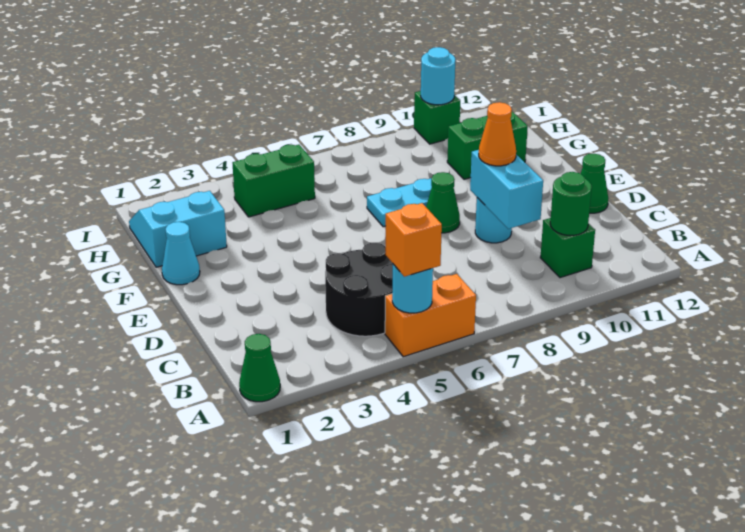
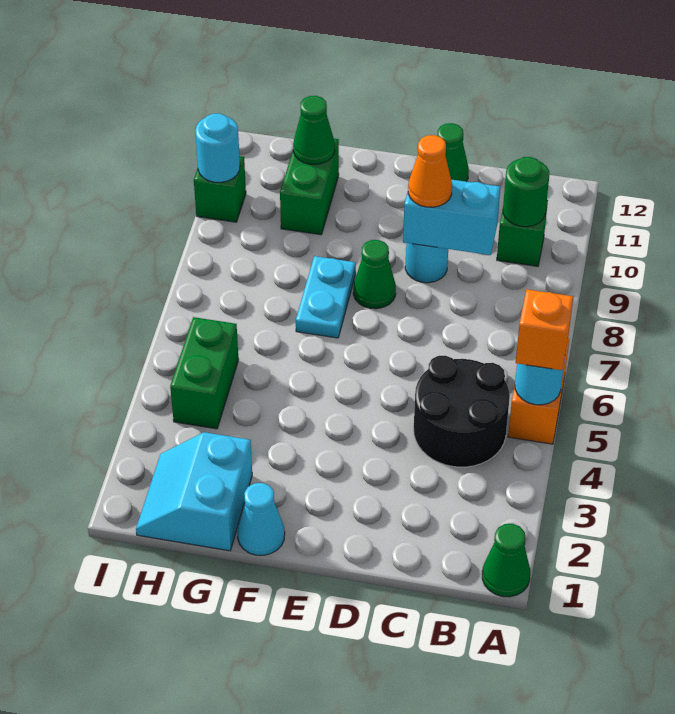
none -> green cone G11 level 2

